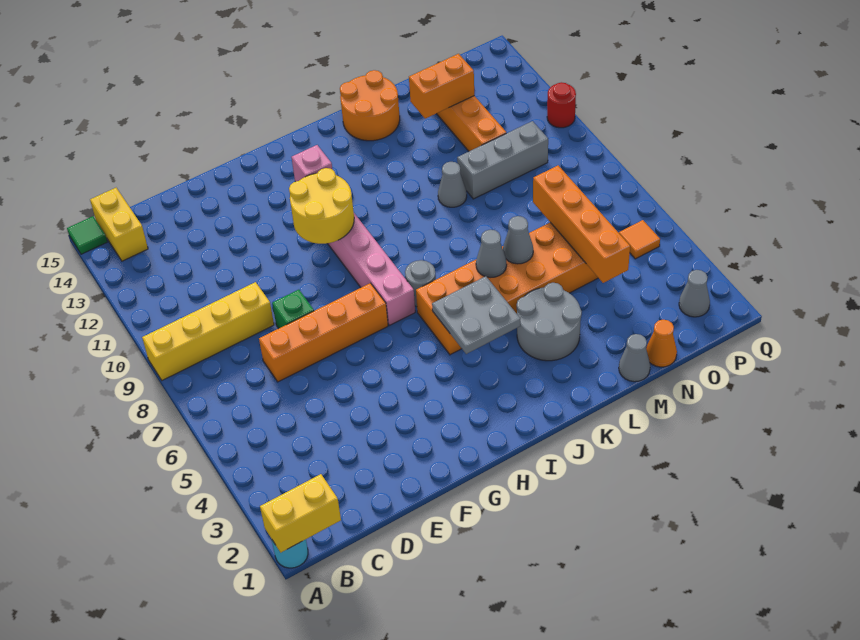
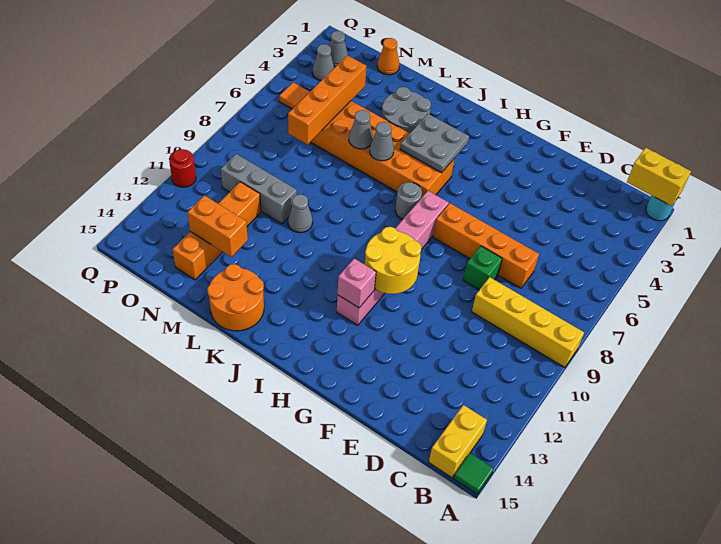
grey cone M1 level 1 -> grey cone P3 level 1

